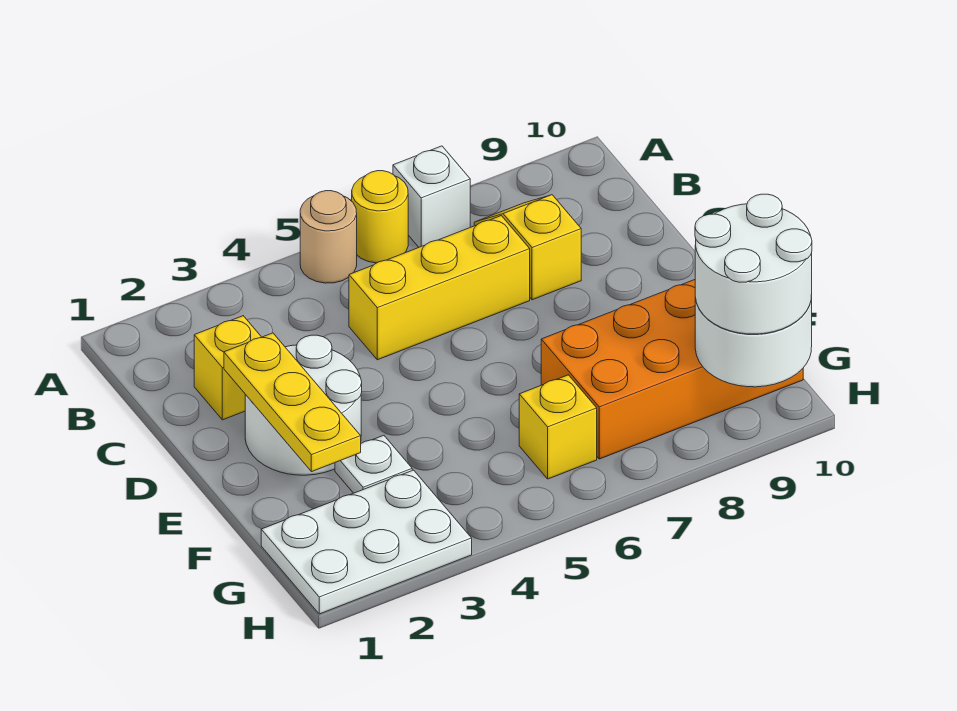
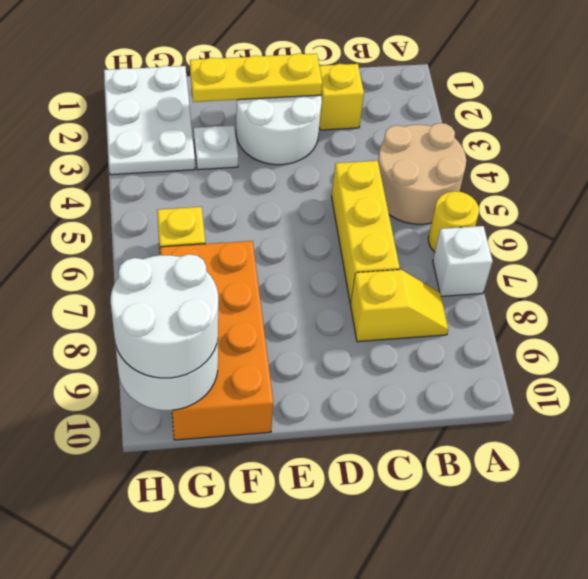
tan round brick A5 level 1 -> tan round brick A4:B5 level 1

